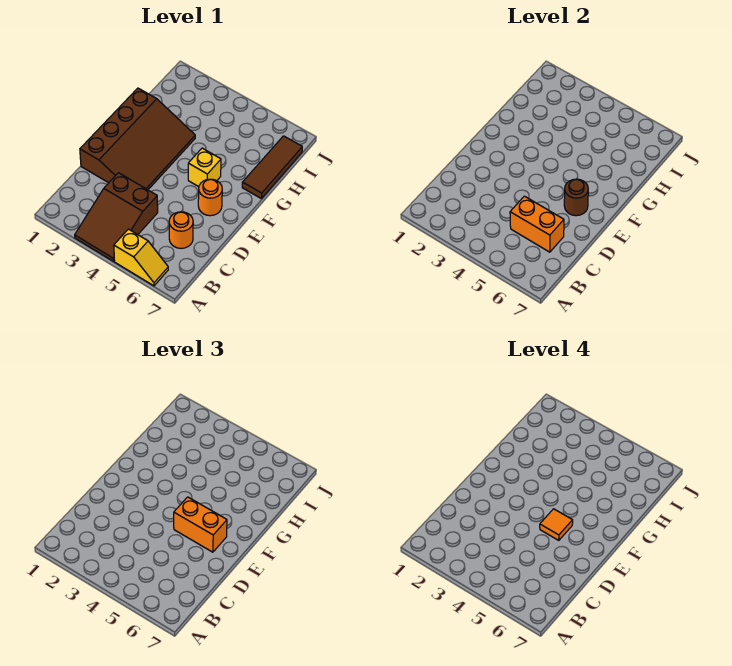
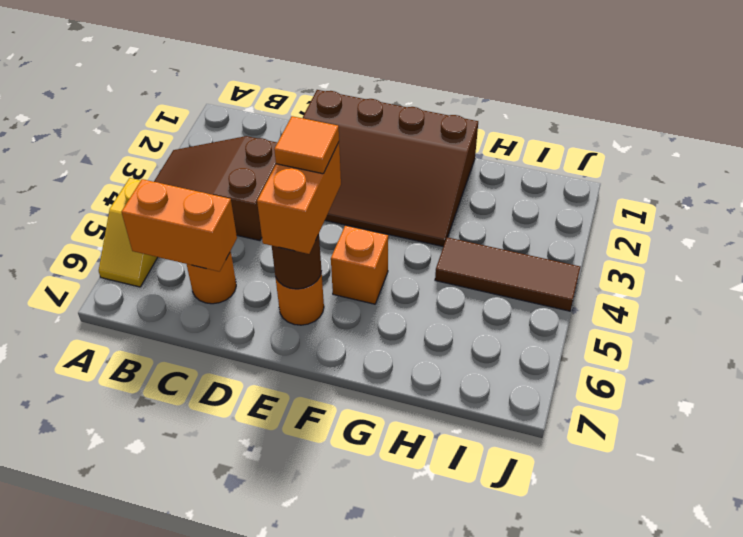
orange brick C5:C6 level 2 -> orange brick B6:C6 level 2
yellow brick F5 level 1 -> orange brick F5 level 1
brown tile G7:I7 level 1 -> brown tile H4:J4 level 1

